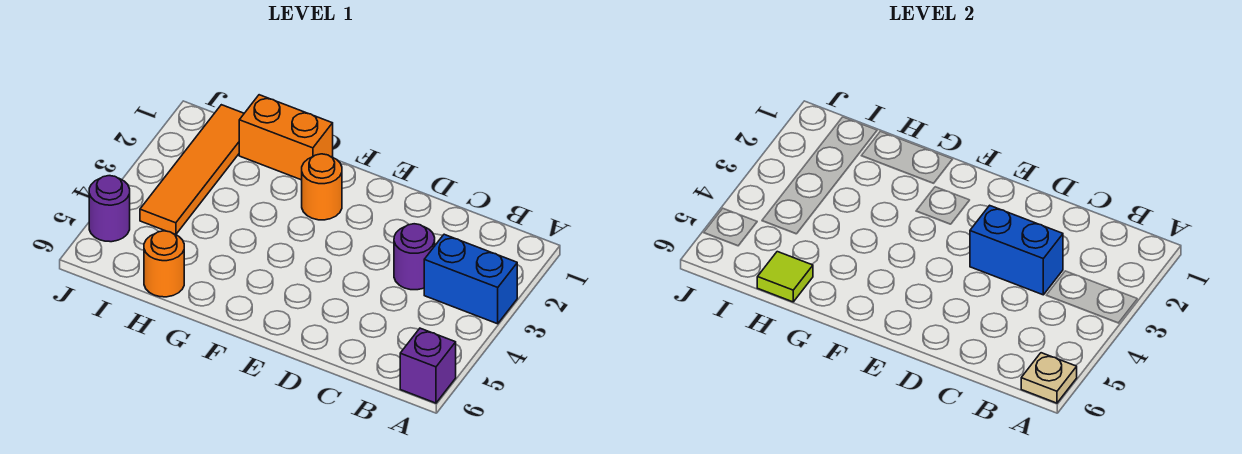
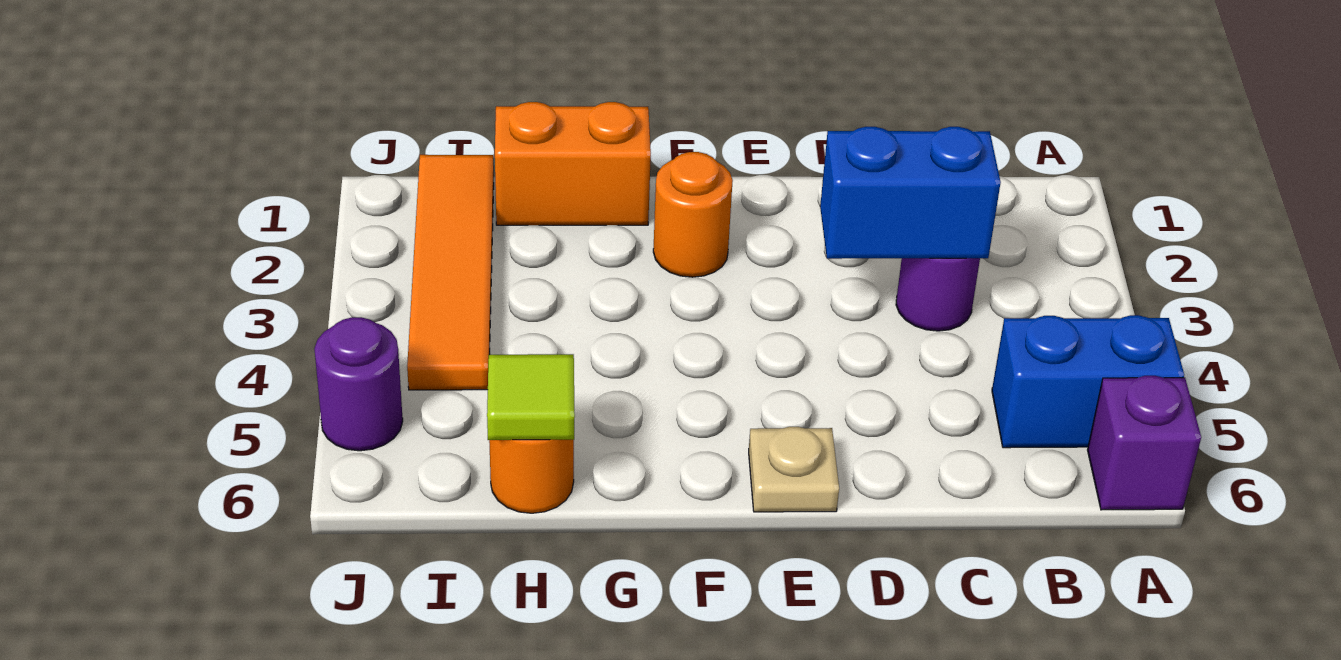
blue brick A3:B3 level 1 -> blue brick A5:B5 level 1
tan plate A6 level 2 -> tan plate E6 level 1

